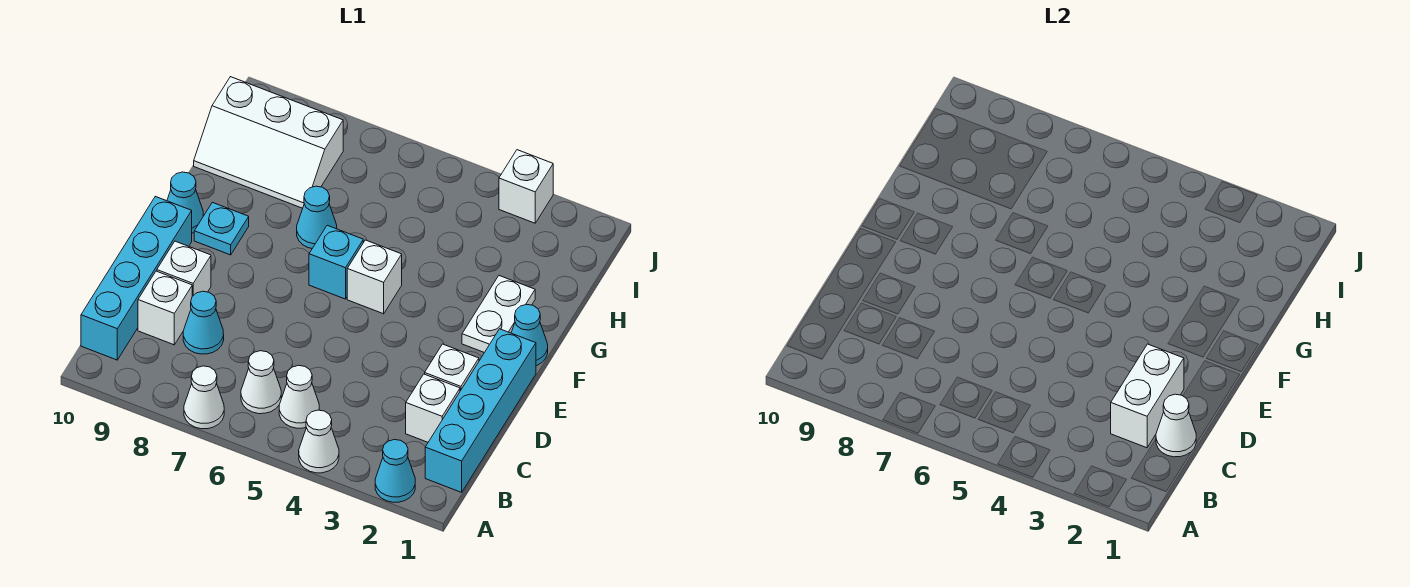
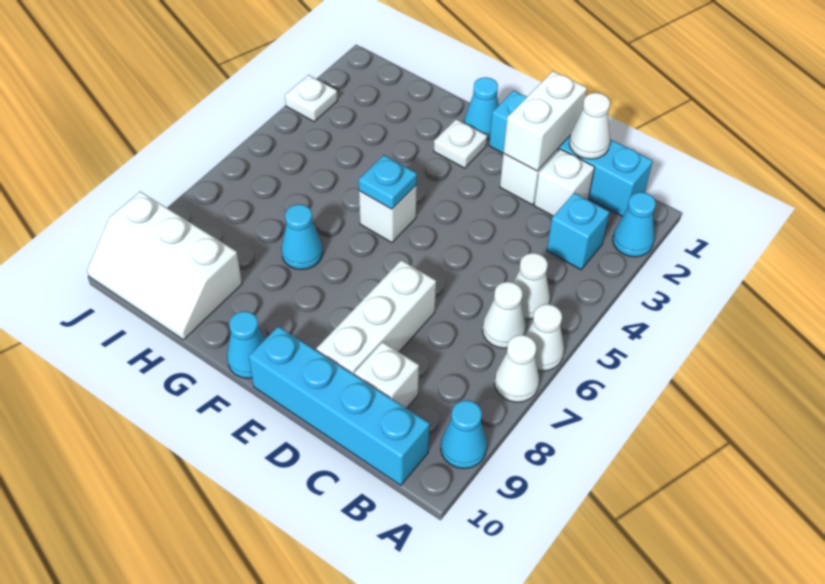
white cone A4 level 1 -> white cone A6 level 1
white brick C2:D2 level 2 -> white brick D1:D2 level 2
cyan cone C8 level 1 -> cyan cone A9 level 1
white brick D9 level 1 -> white brick D7:D9 level 1
white plate F2:G2 level 1 -> white plate F2 level 1
cyan brick F6 level 1 -> cyan brick B3 level 1
cyan plate F9 level 1 -> cyan plate F5 level 2
white slope H8:I10 level 1 top I -> white slope H9:J10 level 1 top 9
white brick J3 level 1 -> white plate J3 level 1

